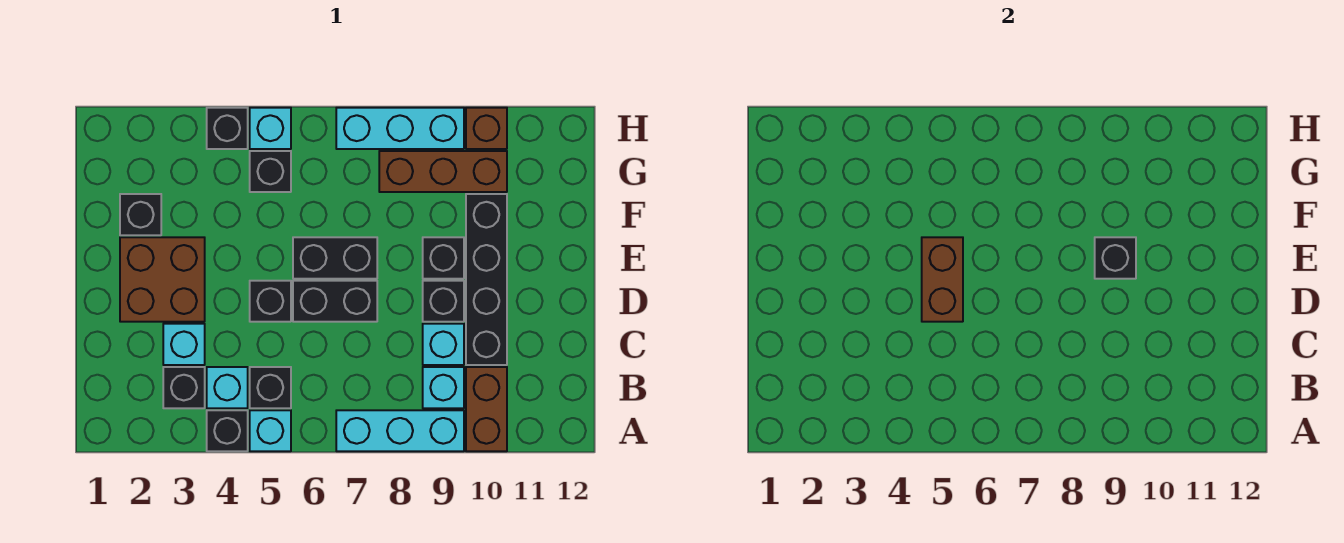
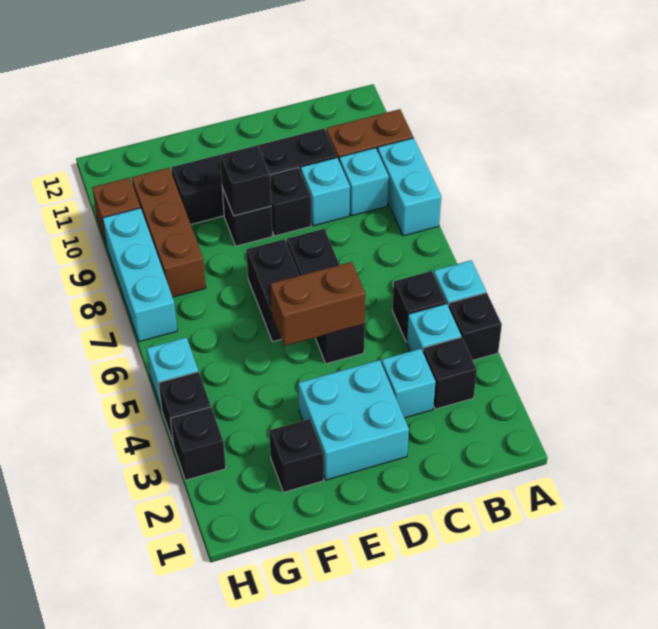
cyan brick A7:A9 level 1 -> cyan brick A8:A9 level 1
brown brick D2:E3 level 1 -> cyan brick D2:E3 level 1
black brick G5 level 1 -> black brick H3 level 1

